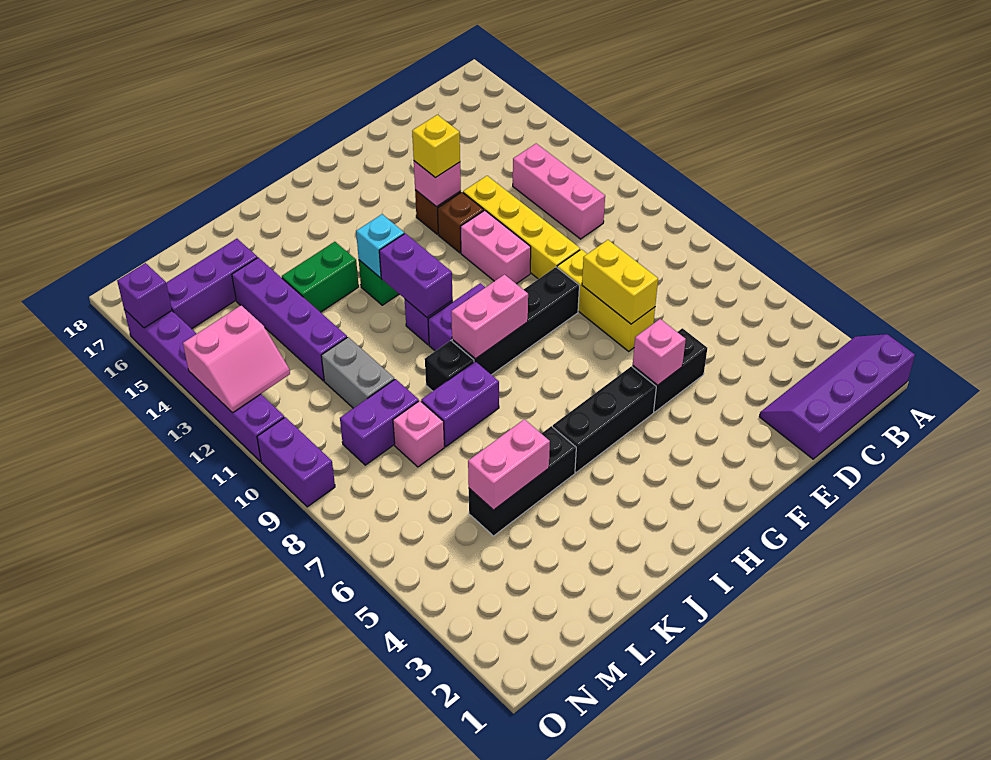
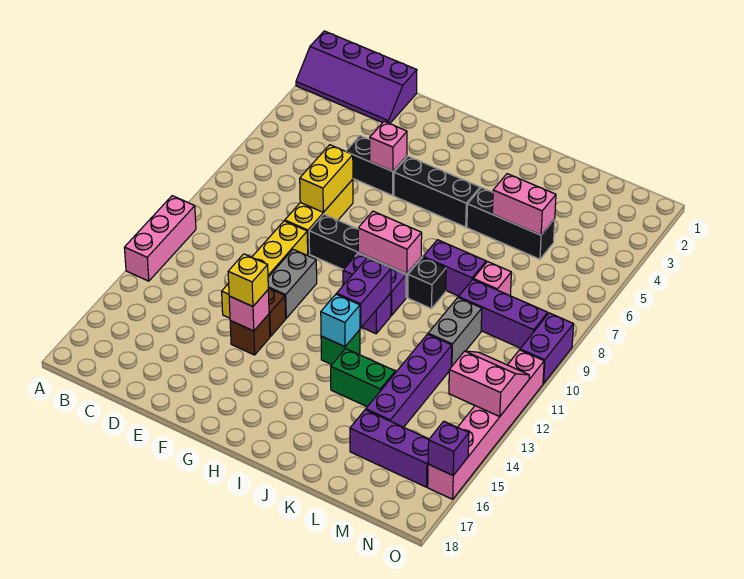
pink brick C11:C13 level 1 -> pink brick A11:A13 level 1
pink brick F11:F12 level 1 -> grey brick F11:F12 level 1
purple brick L9:M9 level 1 -> purple brick L9:N9 level 1
purple brick O11:O16 level 1 -> pink brick O11:O16 level 1

